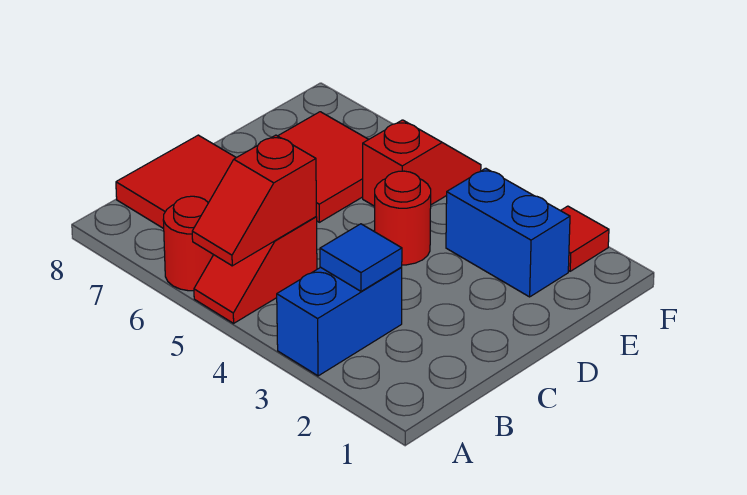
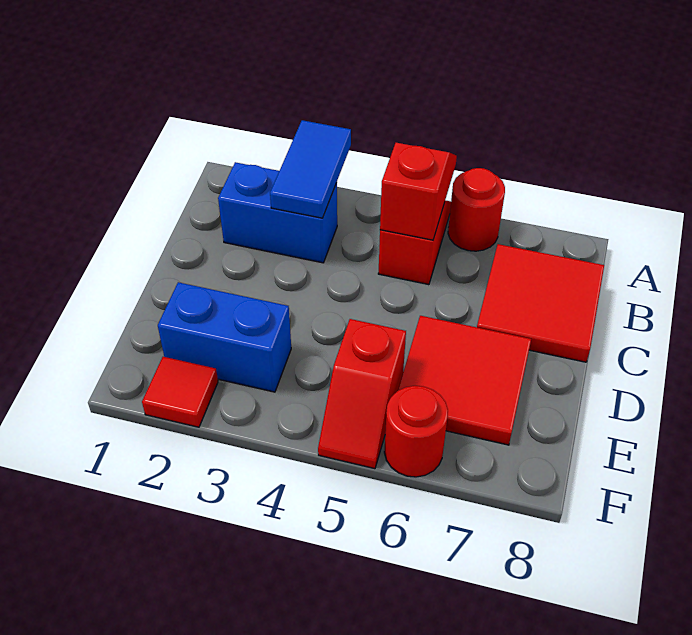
blue brick A3:B3 level 1 -> blue brick B2:B3 level 1
blue tile B3 level 2 -> blue tile A3:B3 level 2
red round brick D4 level 1 -> red round brick F6 level 1

